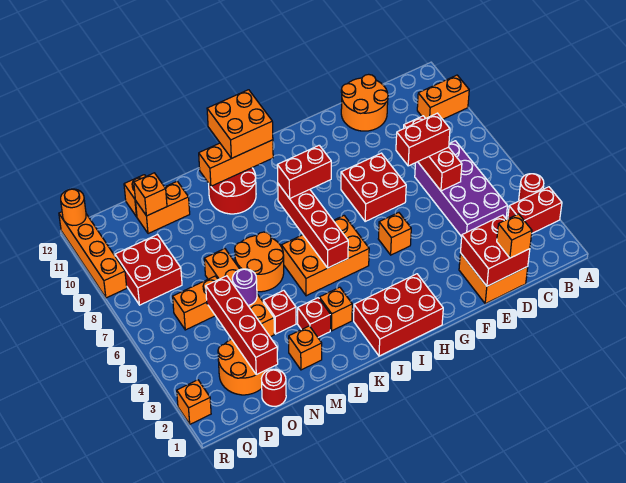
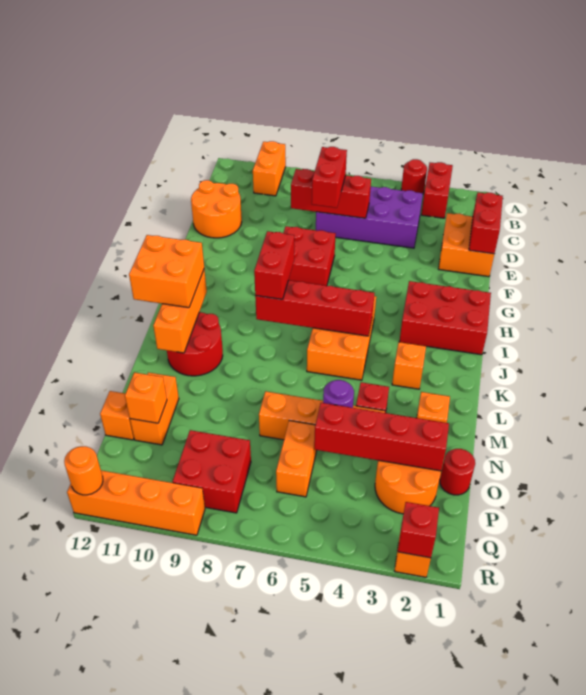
red brick D1:E2 level 2 -> red brick D1:E1 level 2
orange brick D1 level 3 -> none
orange brick G5 level 1 -> none
red brick H1:J2 level 1 -> red brick H1:I3 level 1
red brick L3 level 1 -> red brick R2 level 2
orange round brick L6:M7 level 1 -> none

